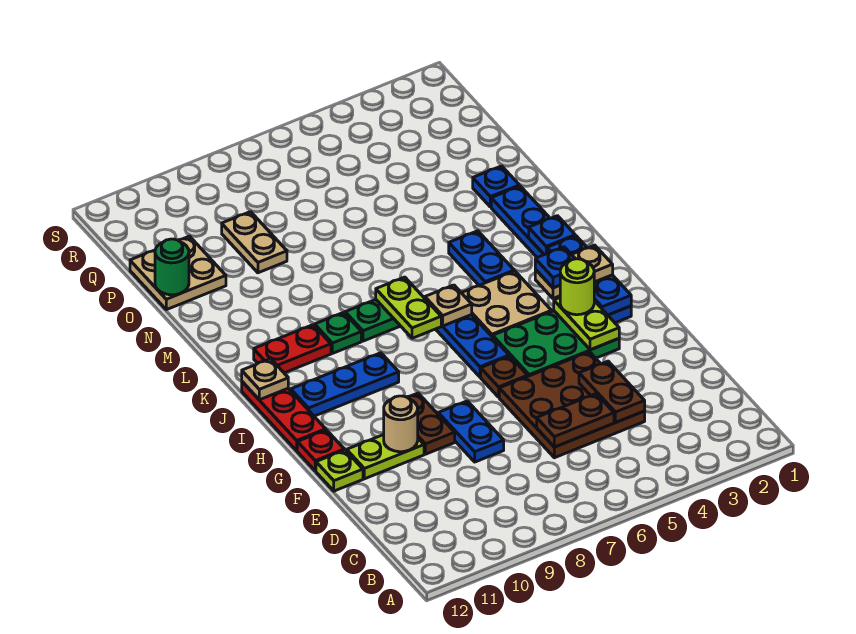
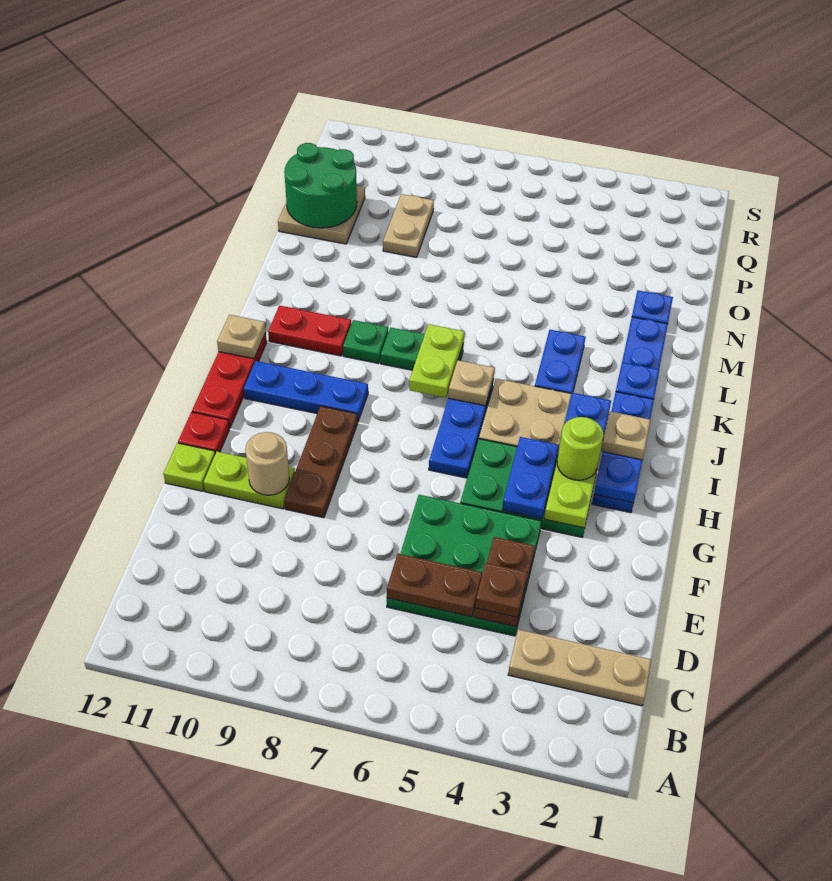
none -> tan plate C1:C3 level 1
brown plate D4:F6 level 1 -> green plate D4:F6 level 1
blue plate E8:F8 level 1 -> blue plate G4:H4 level 2
brown plate F9:G9 level 1 -> brown plate F9:H9 level 1
brown plate G6 level 1 -> brown plate D4 level 3
green round brick O12 level 2 -> green round brick O11:P12 level 2

